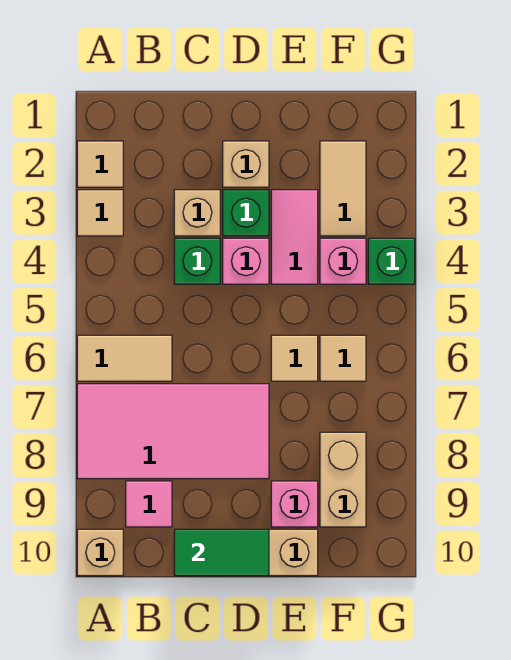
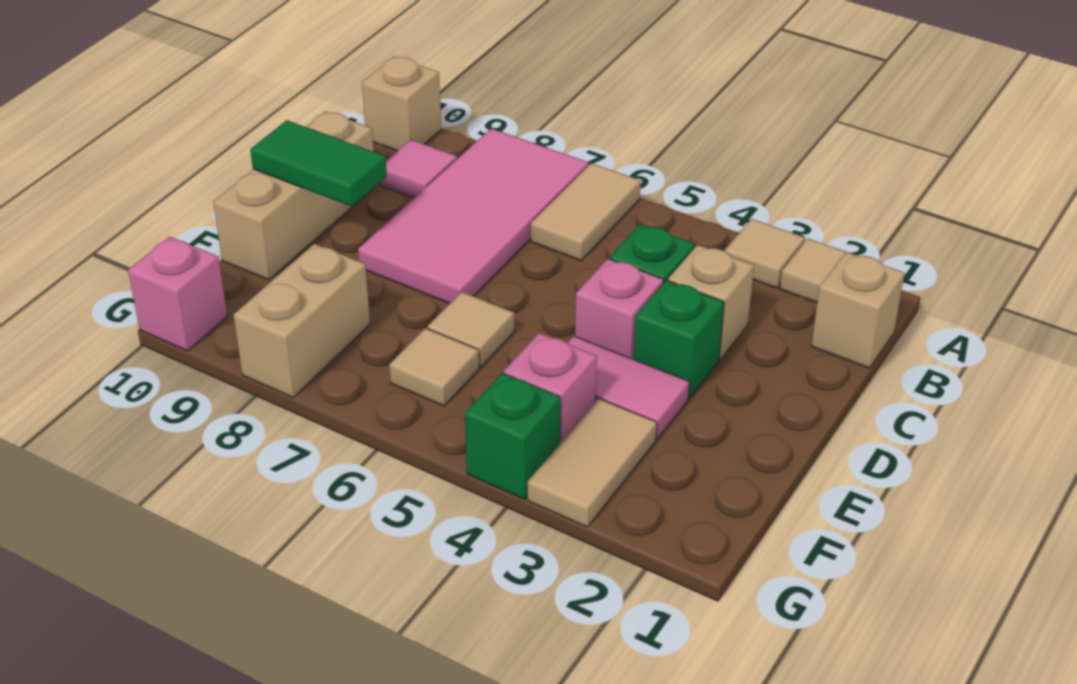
green tile C10:D10 level 2 -> green tile D9:D10 level 2
tan brick D2 level 1 -> tan brick B1 level 1
pink brick E9 level 1 -> pink brick G10 level 1
tan tile F2:F3 level 1 -> tan tile F3:G3 level 1
tan brick F8:F9 level 1 -> tan brick F8:G8 level 1

